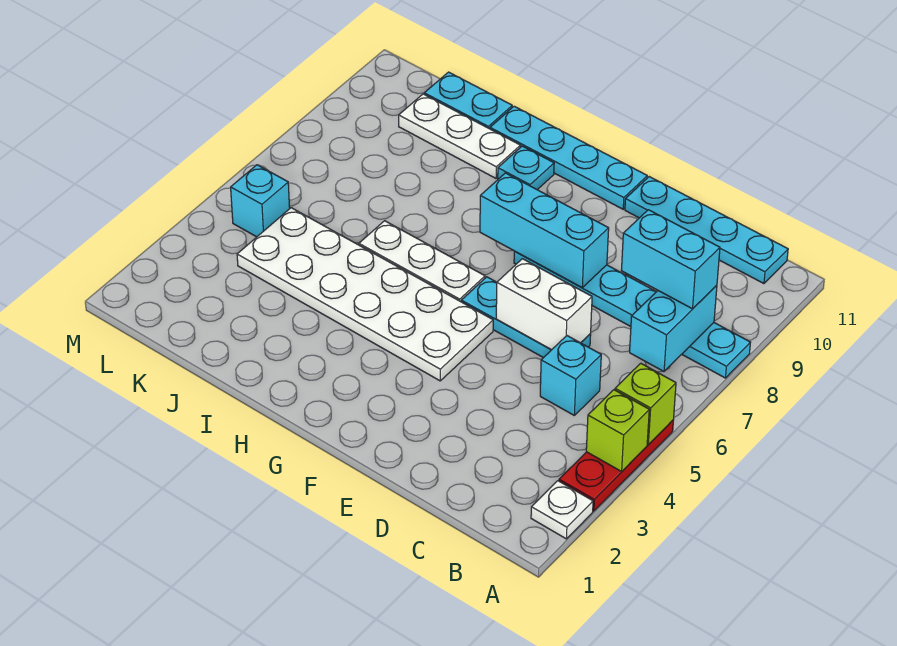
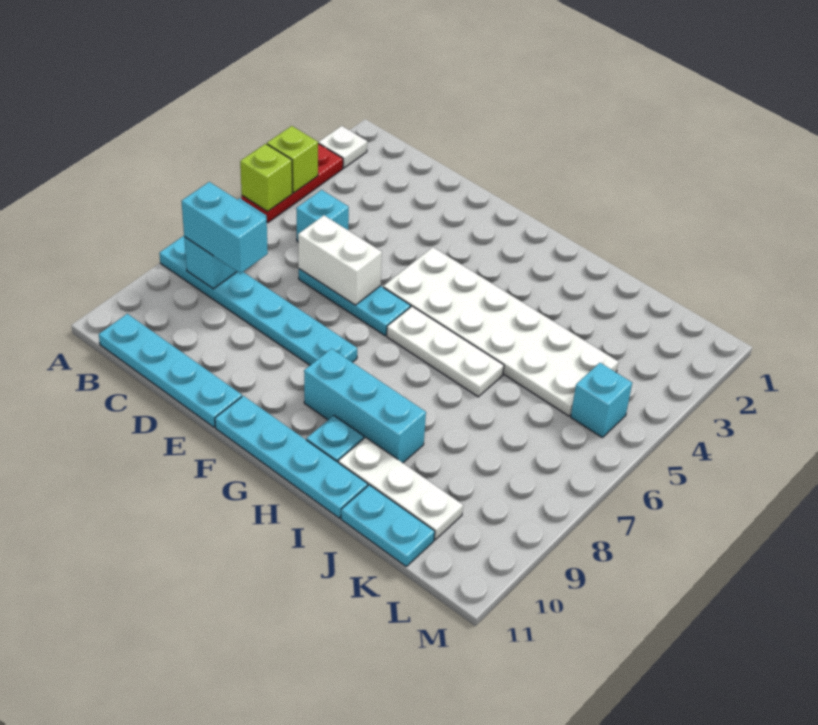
cyan brick E8:G8 level 2 -> cyan brick G9:I9 level 1

